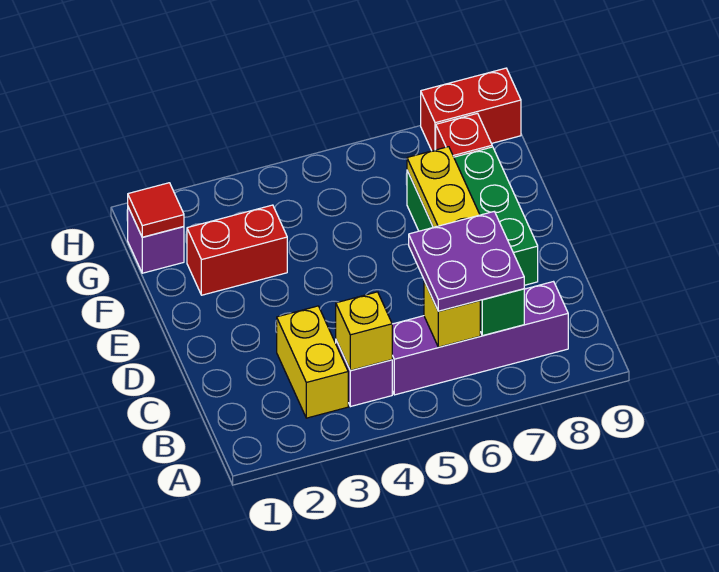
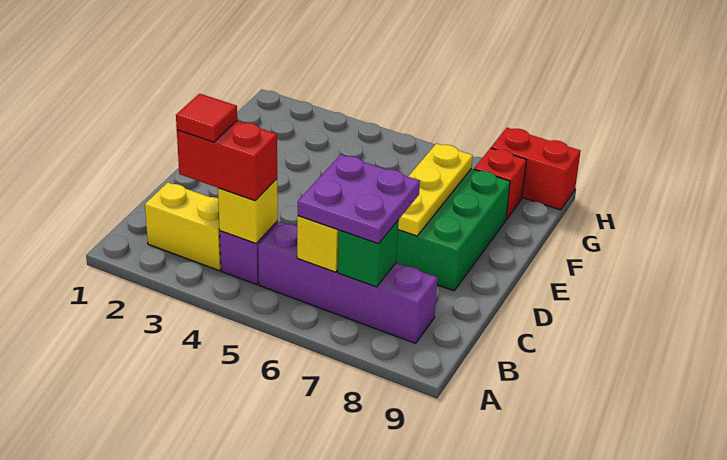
yellow brick B3:C3 level 1 -> yellow brick B2:B3 level 1
red brick F2:F3 level 1 -> red brick B3:B4 level 3
purple brick G1 level 1 -> none
red tile G1 level 2 -> red tile B3 level 4

